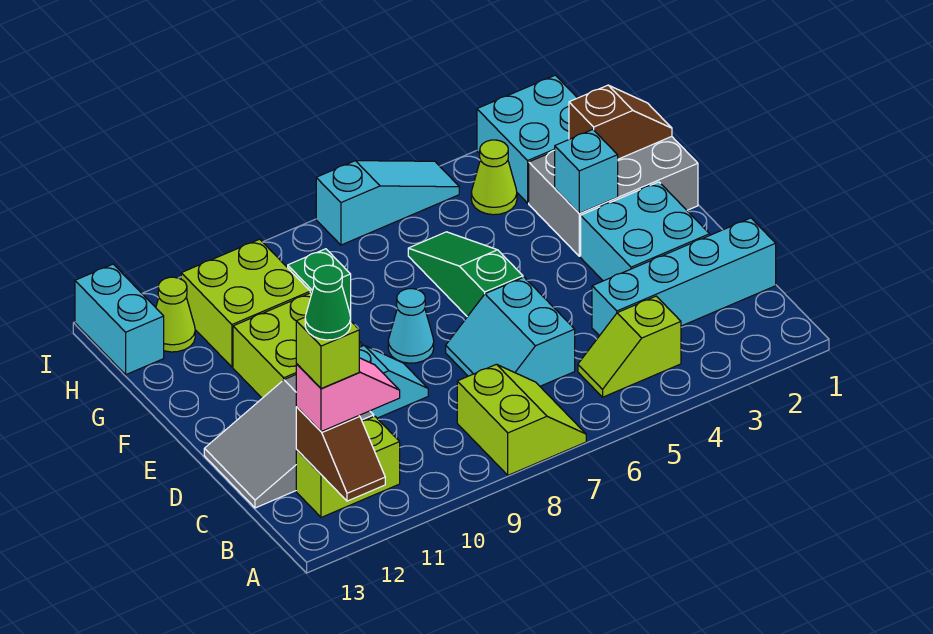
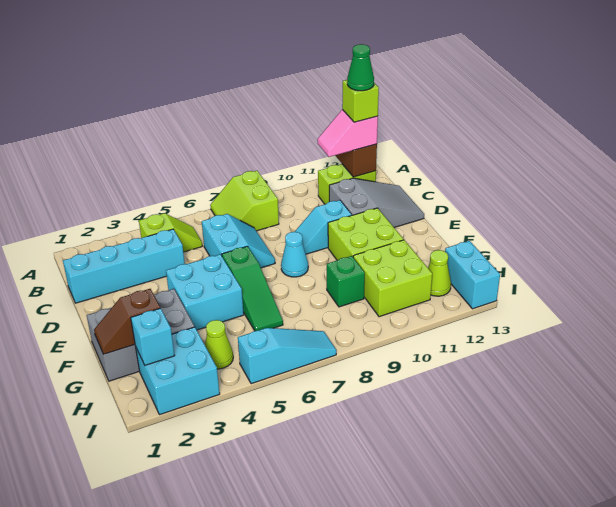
cyan brick D2:E3 level 1 -> cyan brick E4:F5 level 1
cyan brick F3 level 2 -> cyan brick H2 level 2
cyan slope I5:I7 level 1 top 7 -> cyan slope I5:I7 level 1 top 5

